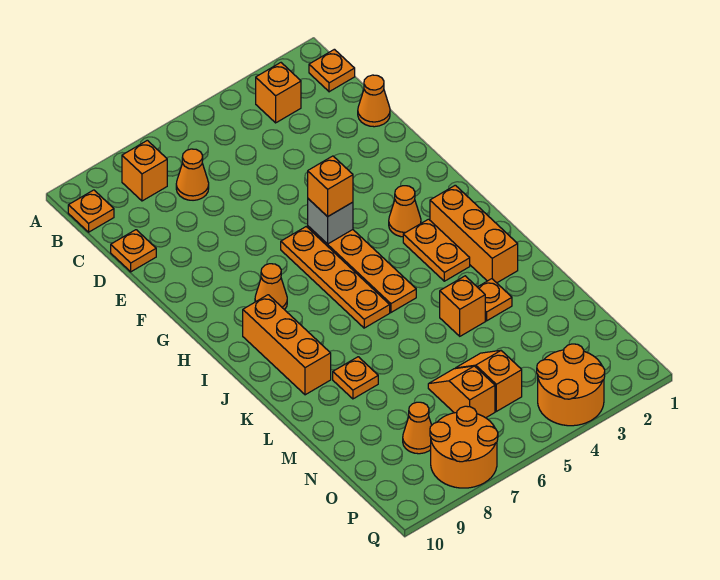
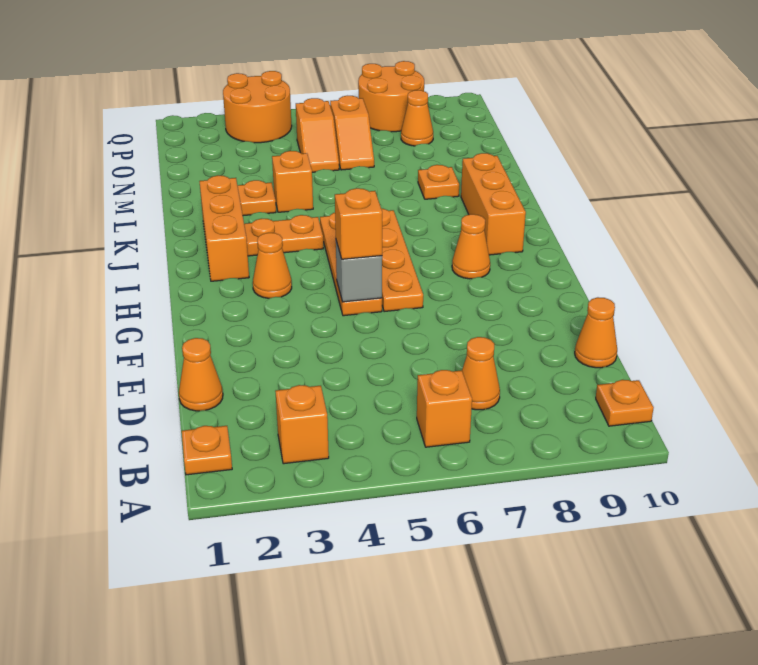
orange brick B8 level 1 -> orange brick B6 level 1
orange plate D10 level 1 -> orange cone D10 level 1
orange plate I3:J3 level 1 -> orange plate J3:J4 level 1

